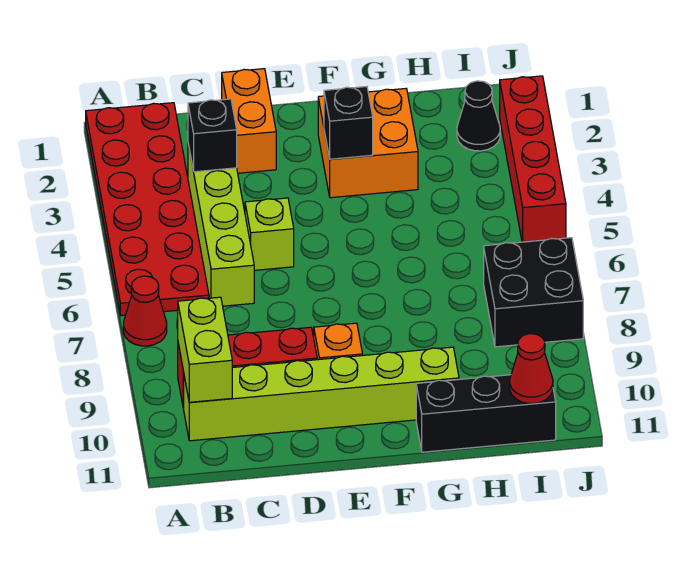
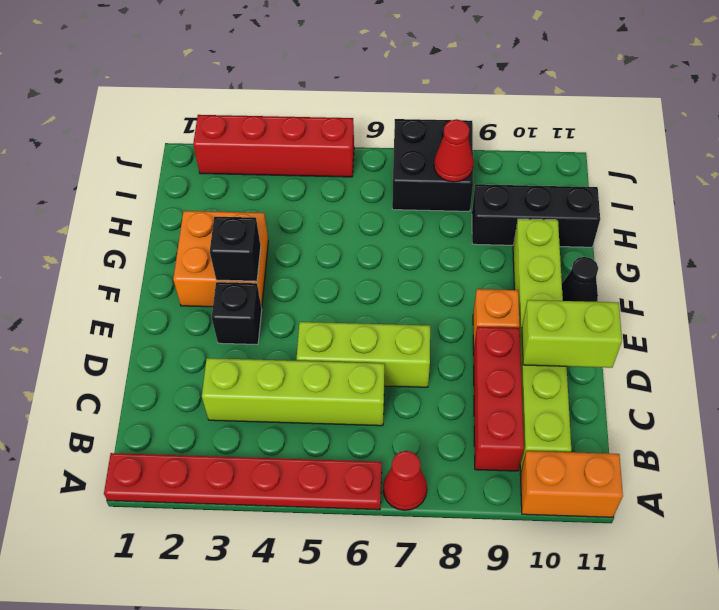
red plate A1:B6 level 1 -> red plate A1:A6 level 1
lime brick B9:B10 level 2 -> lime brick D10:D11 level 2
black brick C3 level 2 -> black brick E3 level 1
orange brick D1:D2 level 1 -> orange brick A10:A11 level 1
lime brick D5 level 1 -> lime brick D5:D7 level 1
black brick G11:I11 level 1 -> black brick H9:H11 level 1
black cone I2 level 1 -> black cone F11 level 1
red cone I11 level 2 -> red cone I8 level 2

